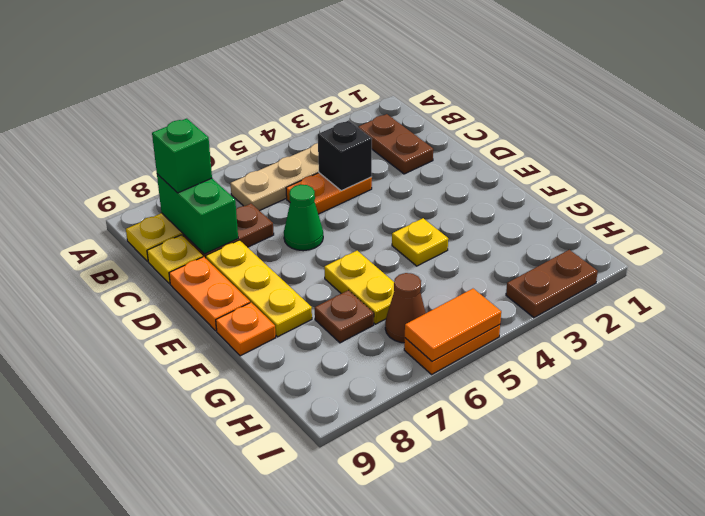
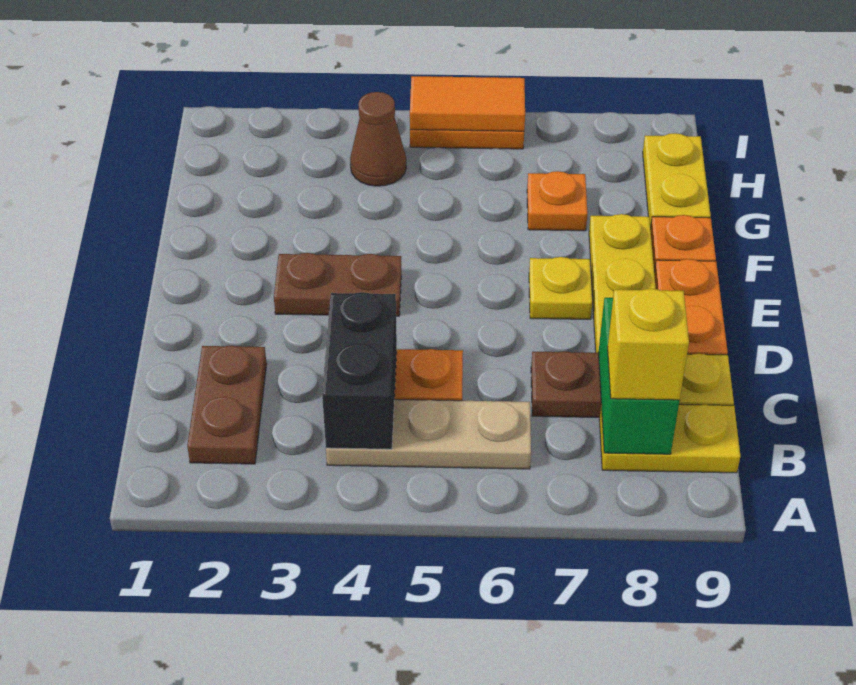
green brick B8 level 3 -> yellow brick B8 level 3
black brick C4 level 2 -> black brick B4:C4 level 2
green cone D6 level 1 -> none
yellow plate F4 level 1 -> yellow plate E7 level 1
yellow plate F6:G6 level 1 -> yellow plate G9:H9 level 1
brown plate G7 level 1 -> orange plate G7 level 1
brown cone H6 level 1 -> brown cone H4 level 1
brown plate I2:I3 level 1 -> brown plate E3:E4 level 1

